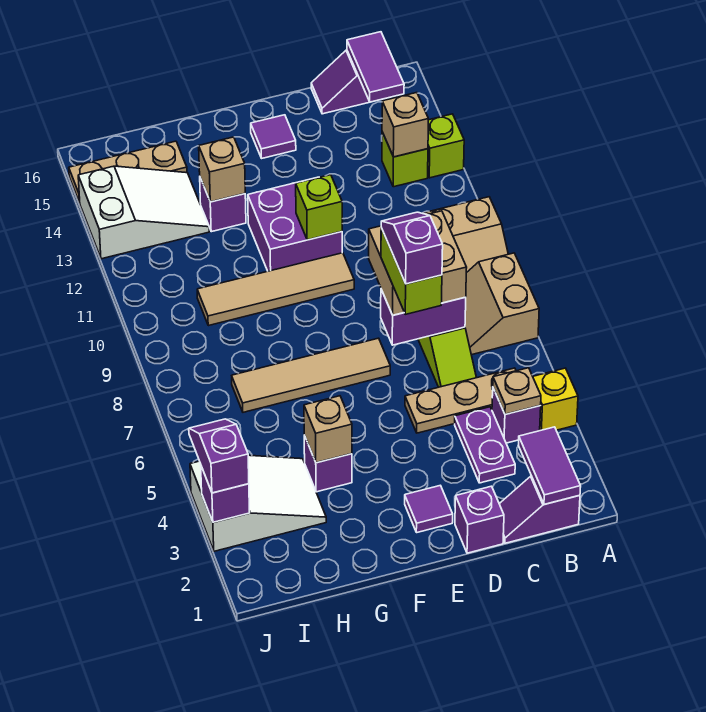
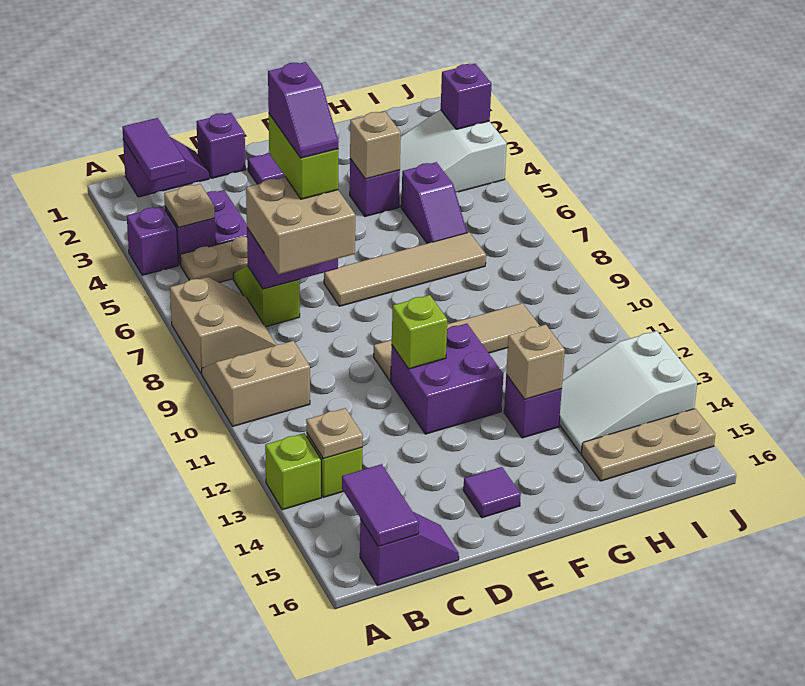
yellow brick A4 level 1 -> purple brick A4 level 1
tan brick B13 level 2 -> tan plate B13 level 2
purple slope J3:J4 level 3 top 3 -> purple slope H5:H6 level 1 top 5

